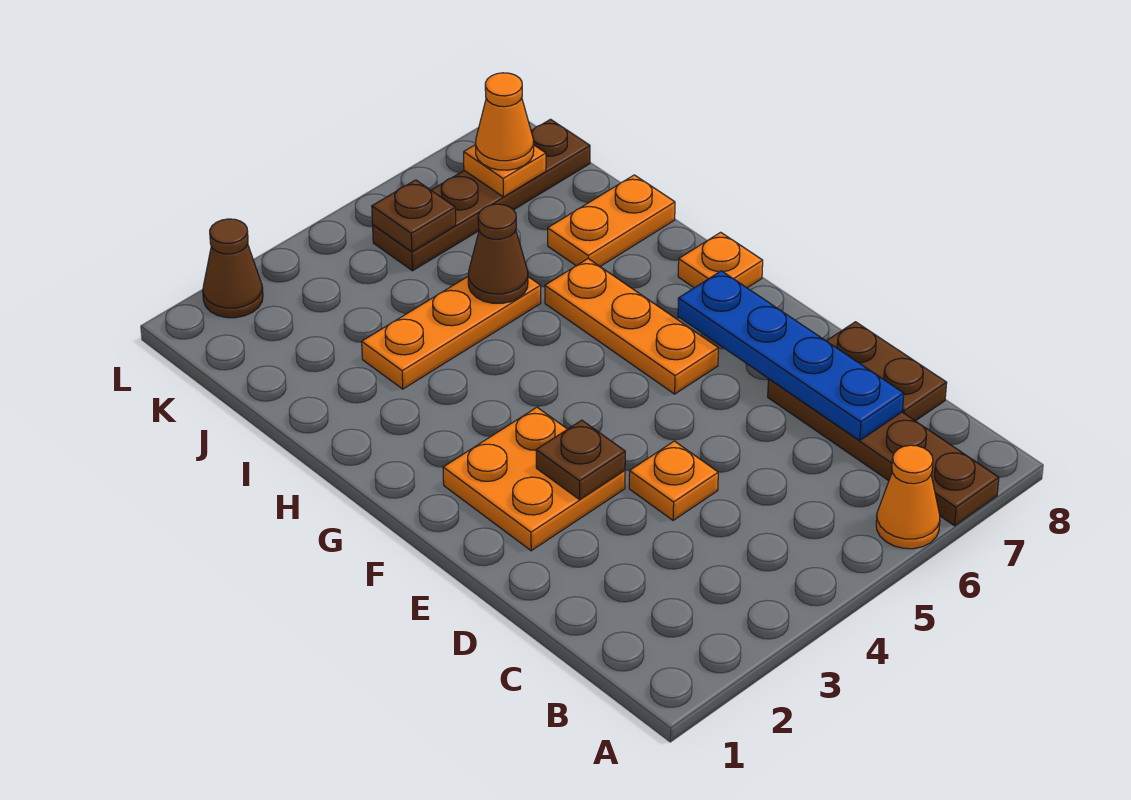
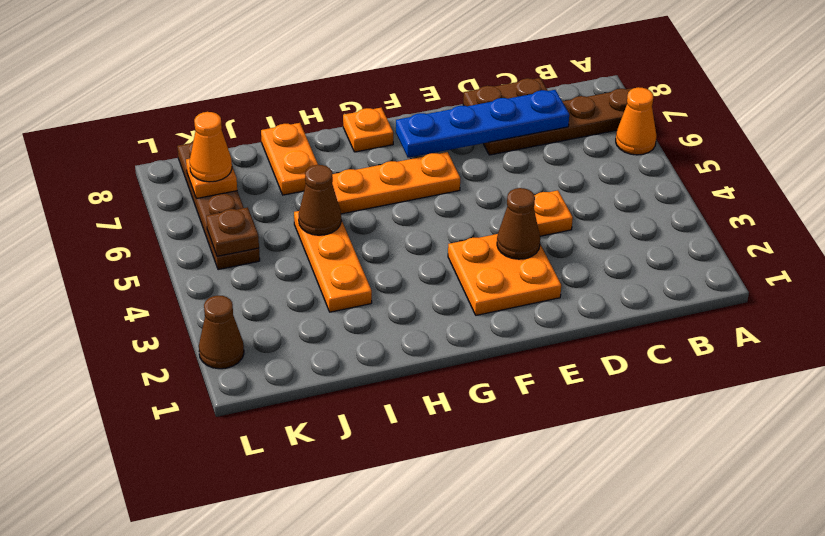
brown plate E3 level 2 -> brown cone E3 level 2

